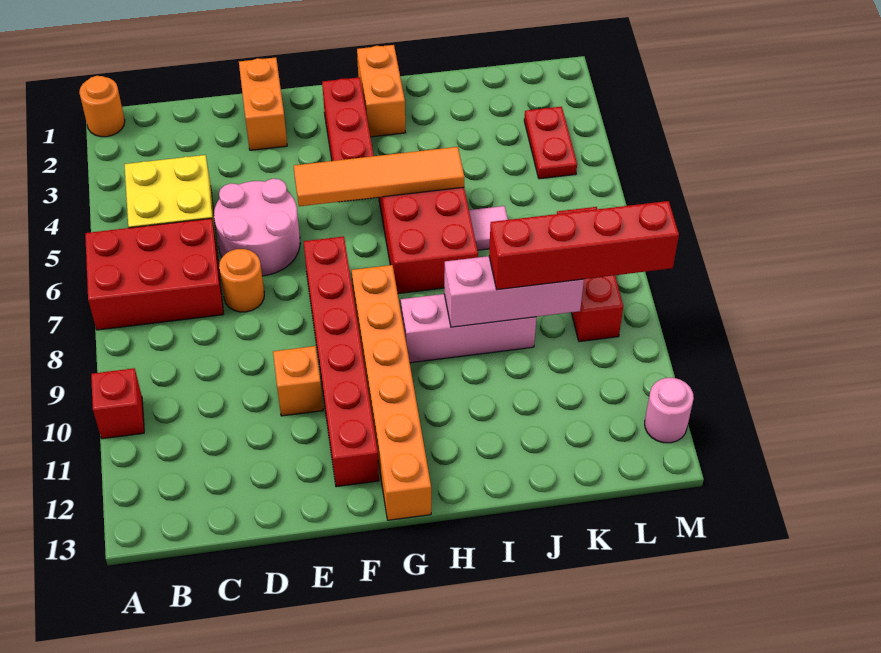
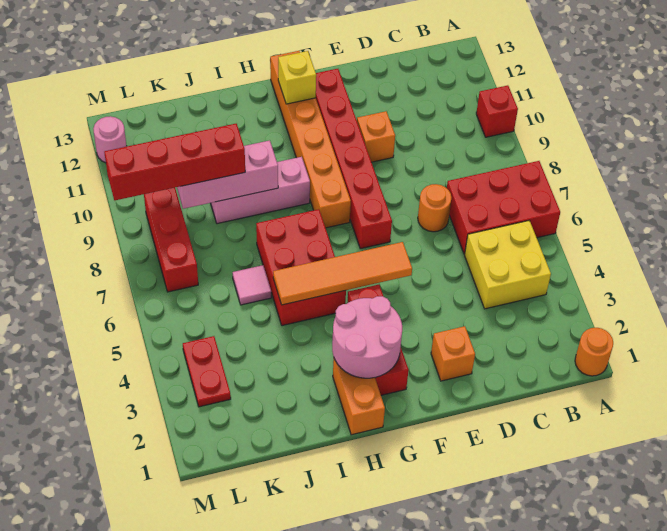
pink round brick D5:E6 level 1 -> pink round brick G2:H3 level 2
orange brick E1:E2 level 1 -> orange brick E2 level 1
none -> yellow brick G12 level 2

